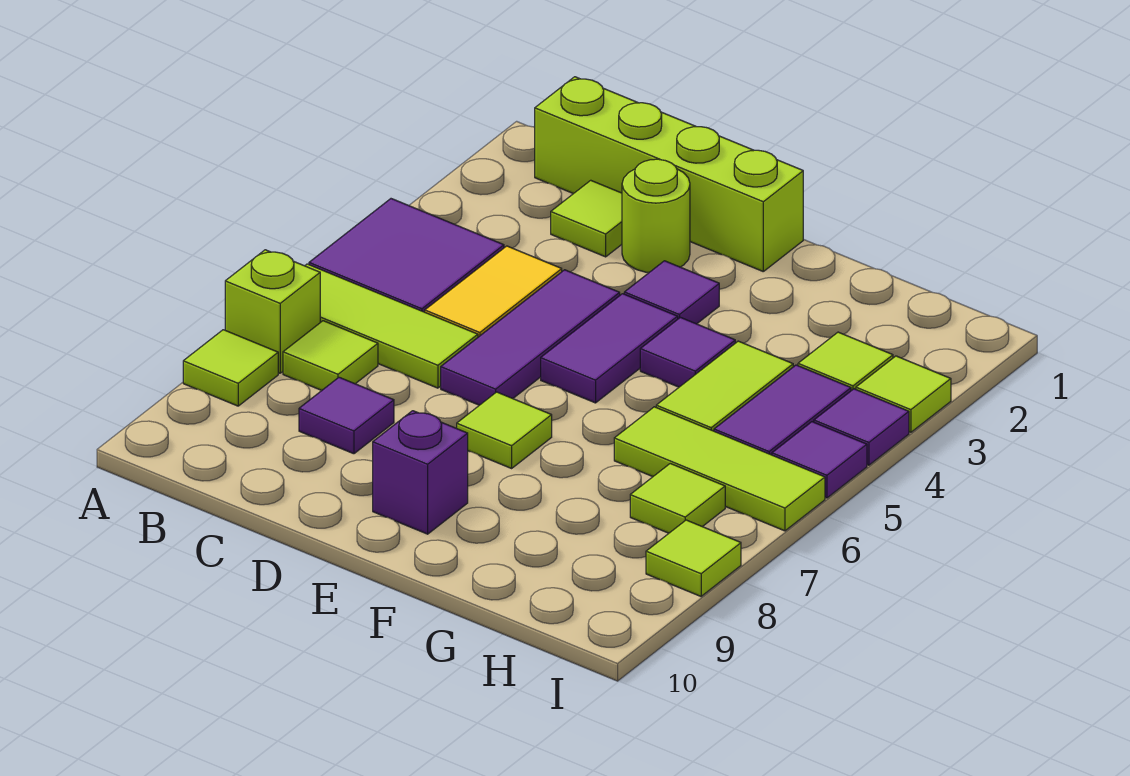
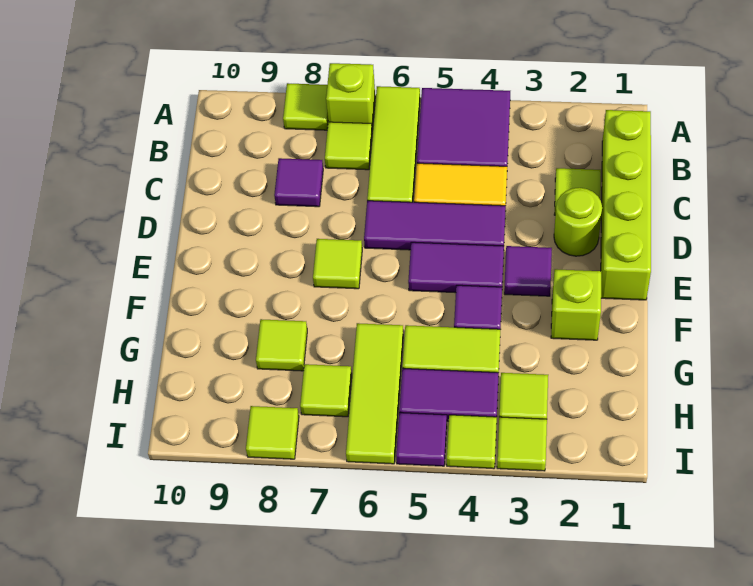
purple brick E9 level 1 -> none
none -> lime brick F2 level 1
none -> lime tile G8 level 1
purple tile I4 level 1 -> lime tile I4 level 1

